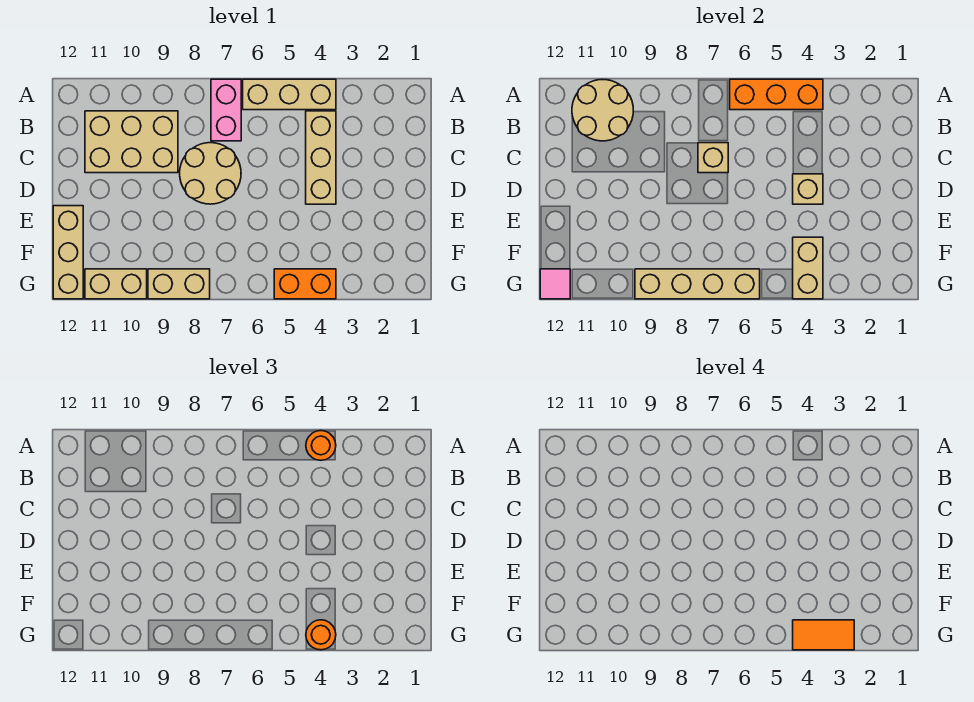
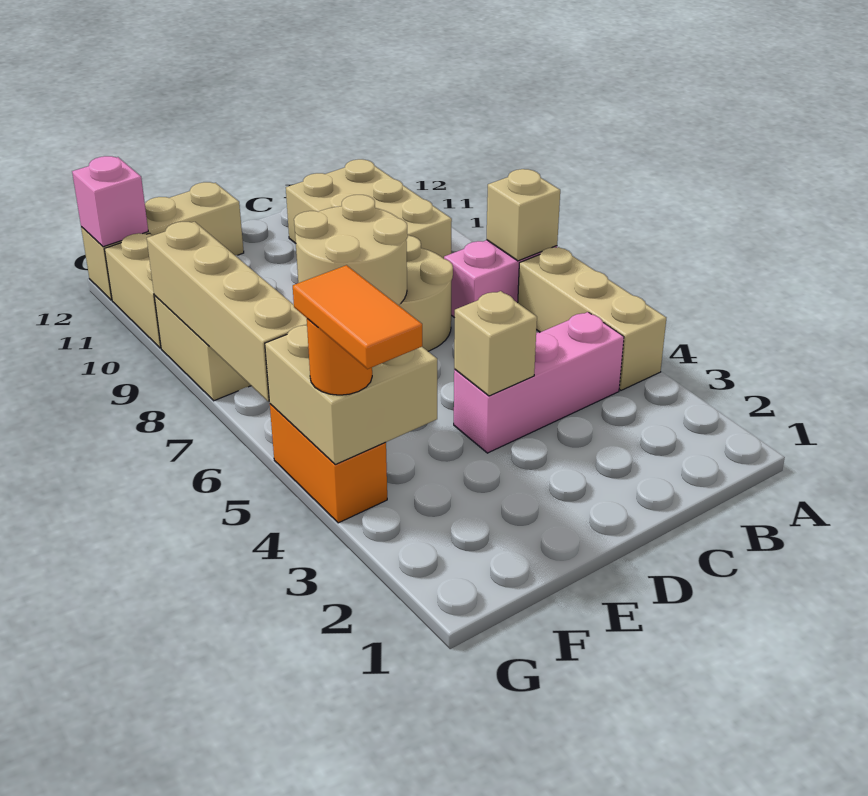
orange brick A4:A6 level 2 -> none
orange round brick A4 level 3 -> none
tan round brick A10:B11 level 2 -> tan round brick D7:E8 level 2
tan brick B4:D4 level 1 -> pink brick B4:D4 level 1
tan brick C7 level 2 -> tan brick A7 level 2
tan brick F4:G4 level 2 -> tan brick F4:G5 level 2
pink tile G12 level 2 -> pink brick G12 level 2

